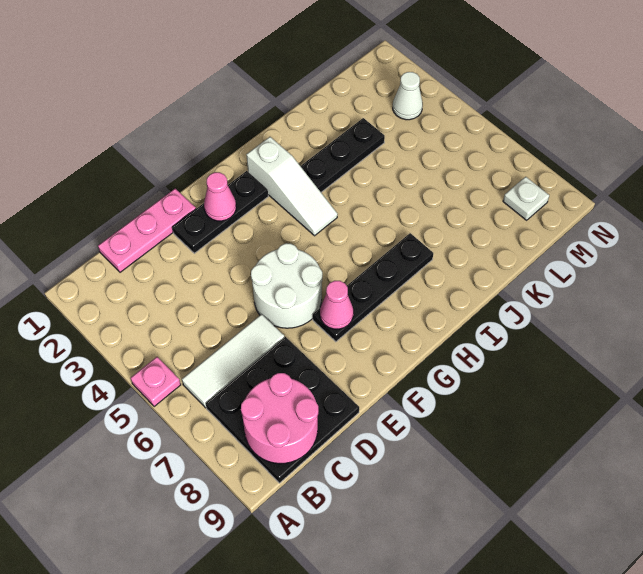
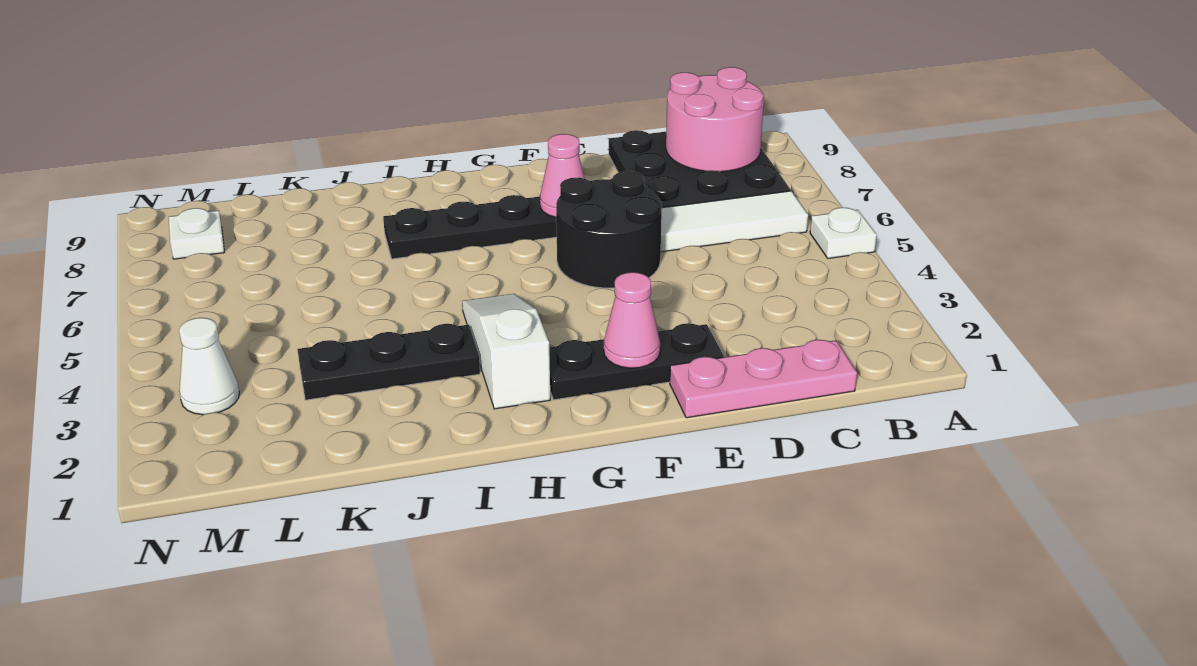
pink plate A5 level 1 -> white plate A5 level 1
white round brick E5:F6 level 1 -> black round brick E5:F6 level 1

